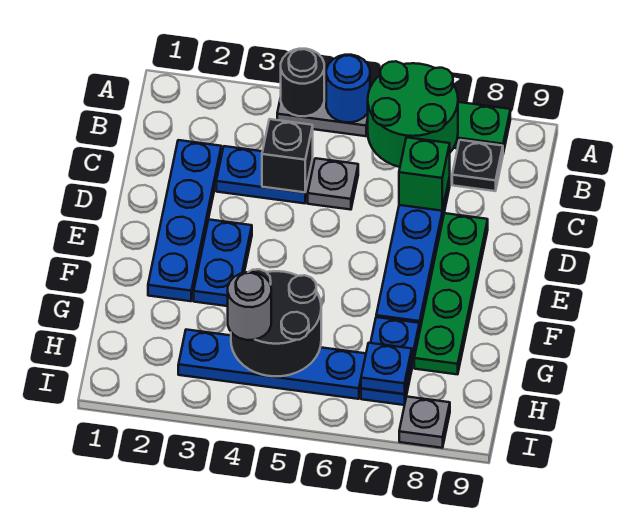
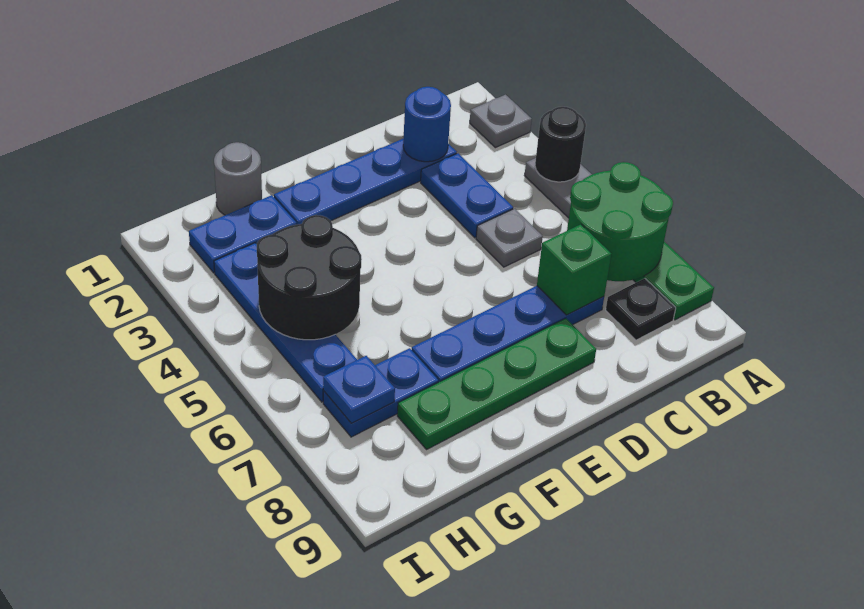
blue round brick A5 level 2 -> blue round brick C2 level 2
black brick C4 level 2 -> none
blue plate E3:F3 level 1 -> blue plate G2:H2 level 1
grey round brick H4 level 3 -> grey round brick G1 level 1
grey plate I8 level 1 -> grey plate A2 level 1

